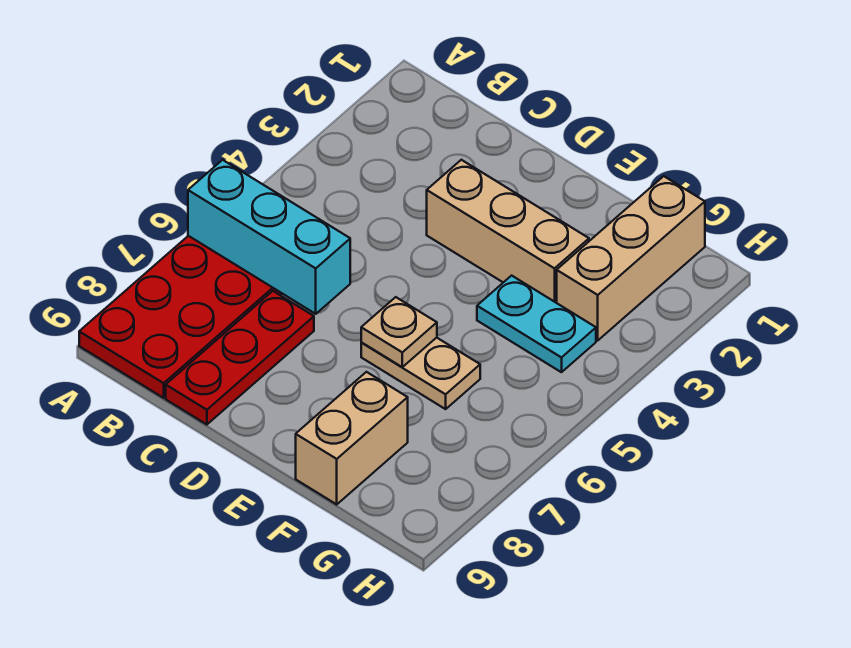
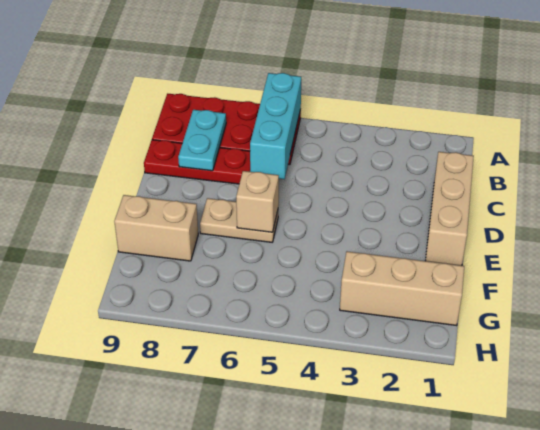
tan brick D3:F3 level 1 -> tan brick C1:E1 level 1
tan plate E6:F6 level 1 -> tan plate E6:E7 level 1
tan plate E6 level 2 -> tan brick E6 level 2
cyan plate F4:G4 level 1 -> cyan plate B8:C8 level 2

